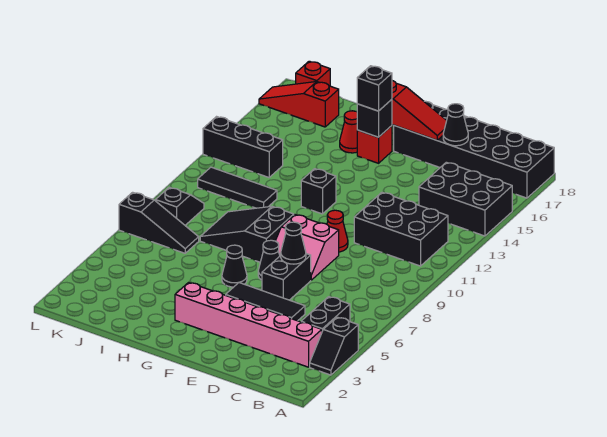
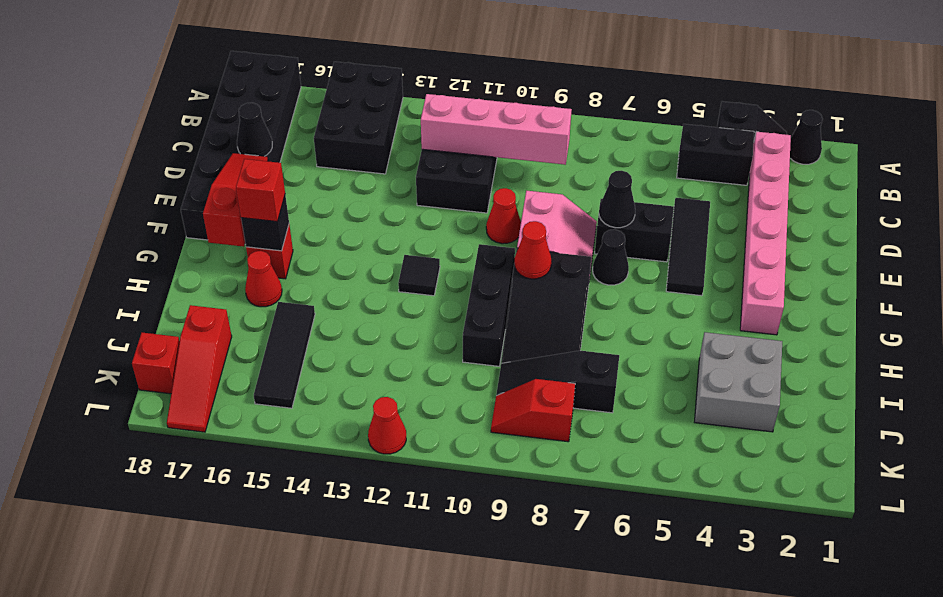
none -> pink brick C9:C12 level 2
black cone G6 level 1 -> black cone A2 level 1
none -> red cone G9 level 2
black brick G12 level 1 -> black tile G12 level 1
black brick G16 level 3 -> red brick G16 level 3
none -> grey brick I3:J4 level 1
black tile I11:K11 level 1 -> black tile I15:K15 level 1
black slope J7:L7 level 1 top L -> black slope J7:J9 level 1 top 7
black brick J13:L13 level 1 -> black brick G10:I10 level 1
black slope K8:K9 level 1 top 8 -> red slope K8:K9 level 1 top 8
none -> red cone L12 level 1

